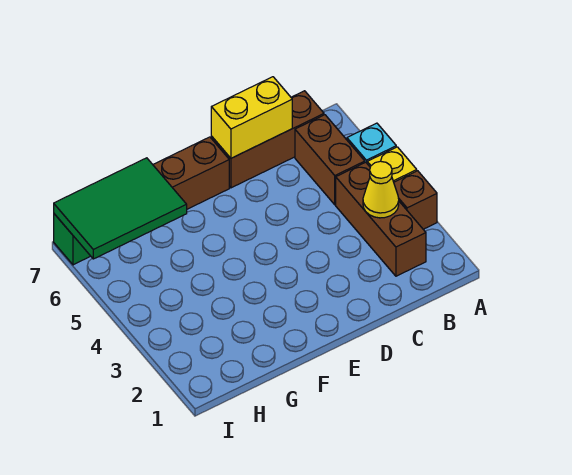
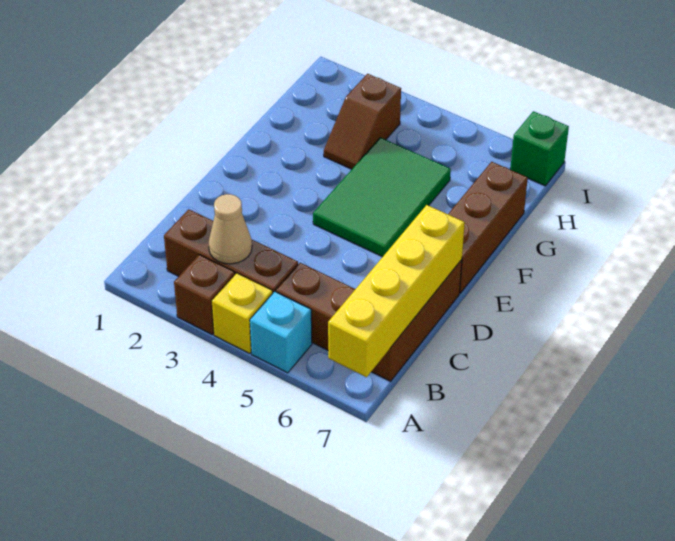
yellow cone B3 level 2 -> tan cone B3 level 2
yellow brick C7:D7 level 2 -> yellow brick A7:D7 level 2
none -> brown slope G3:H3 level 1 top H
green tile G6:I7 level 2 -> green tile E4:G5 level 1

